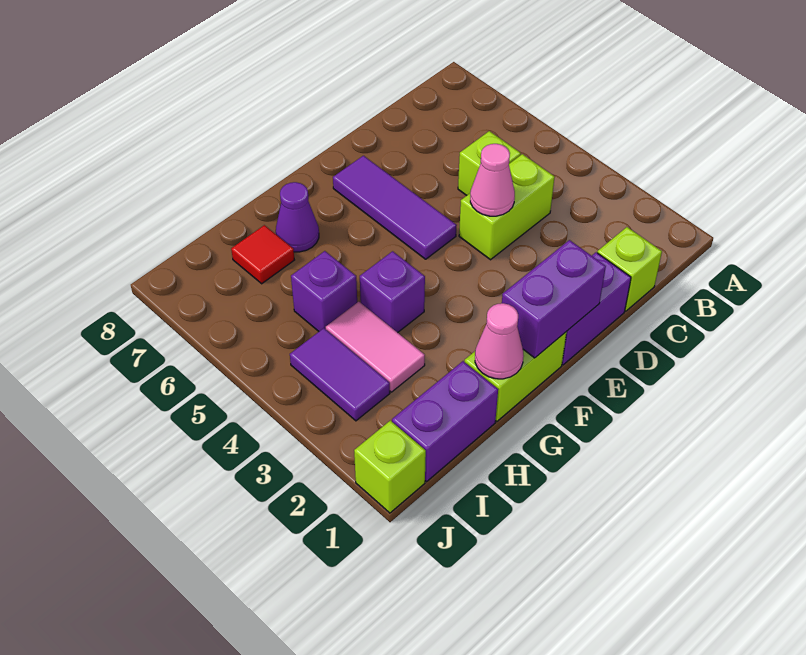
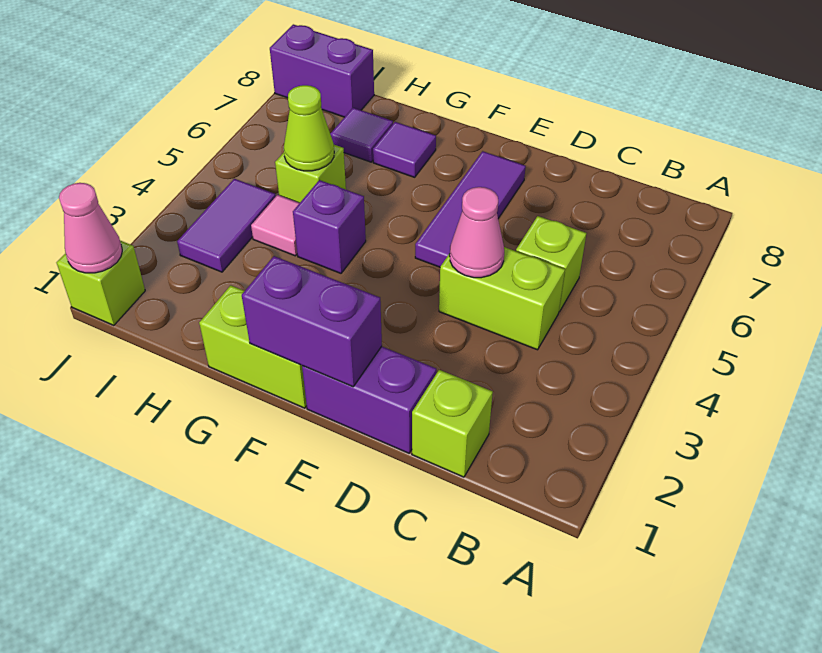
pink cone G1 level 2 -> pink cone J1 level 2
purple cone G7 level 1 -> purple tile G7 level 1
purple brick H1:I1 level 1 -> purple brick I8:J8 level 1
pink tile H3:H4 level 1 -> pink tile H4 level 1
purple brick H5 level 1 -> lime brick H5 level 1
none -> lime cone H5 level 2
red tile H7 level 1 -> purple tile H7 level 1

